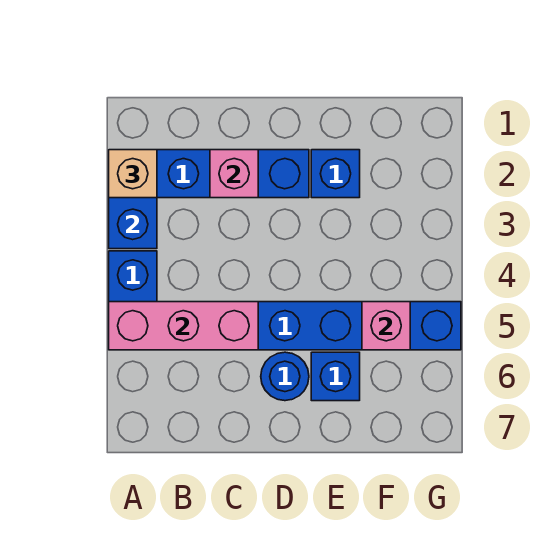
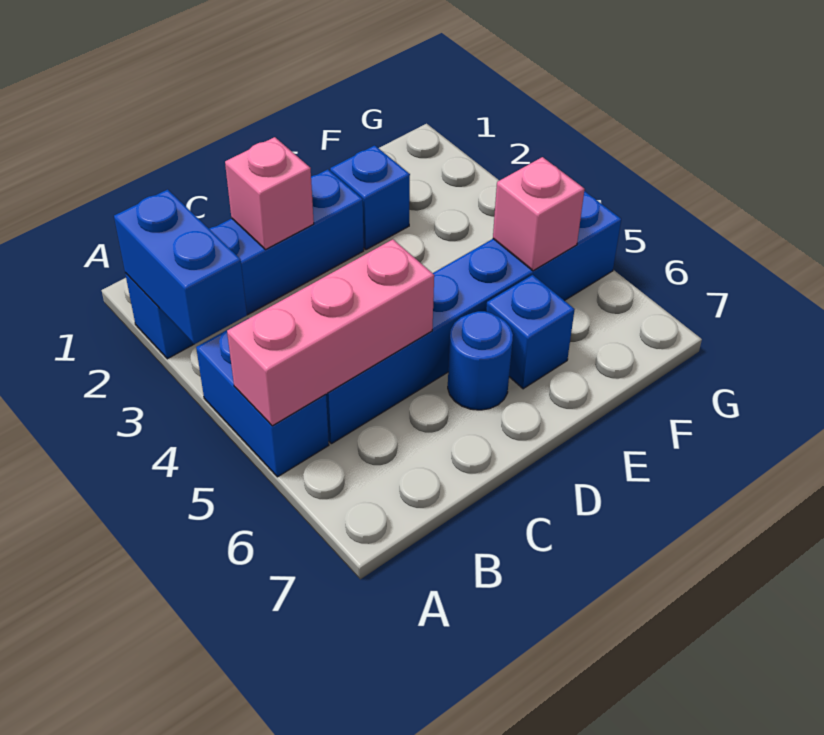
tan brick A2 level 3 -> none

